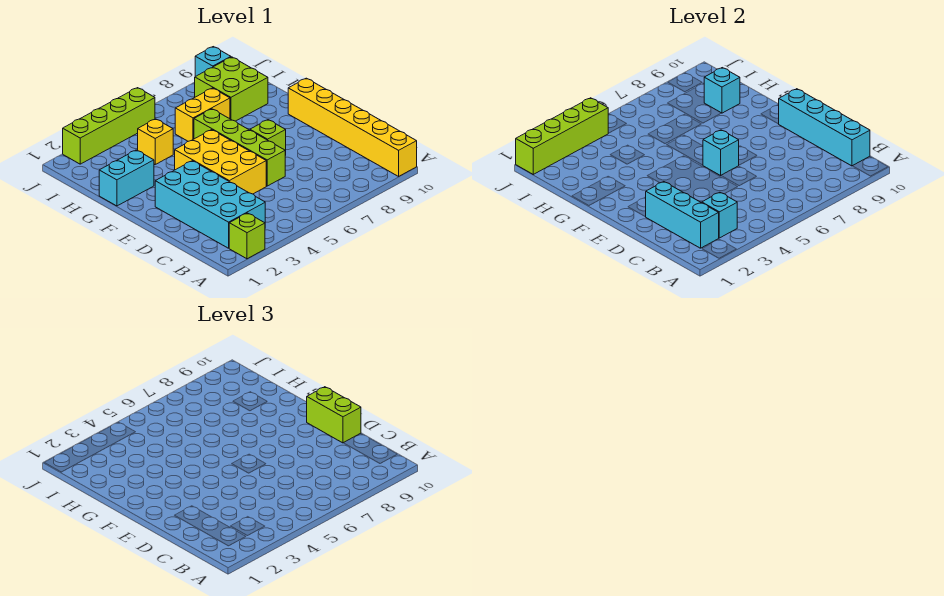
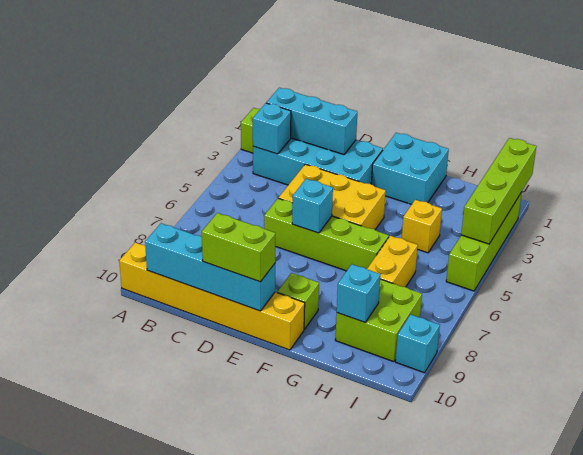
lime brick E7 level 1 -> lime brick F9 level 1
cyan brick G1:G2 level 1 -> cyan brick F1:G2 level 1

